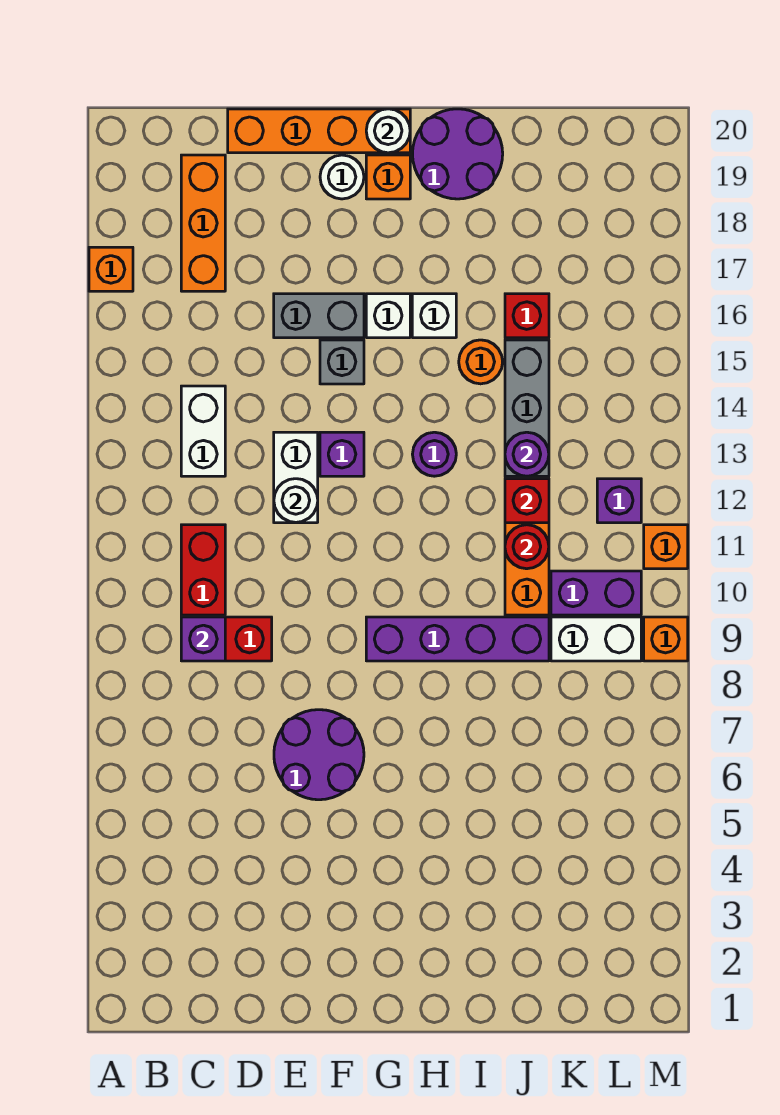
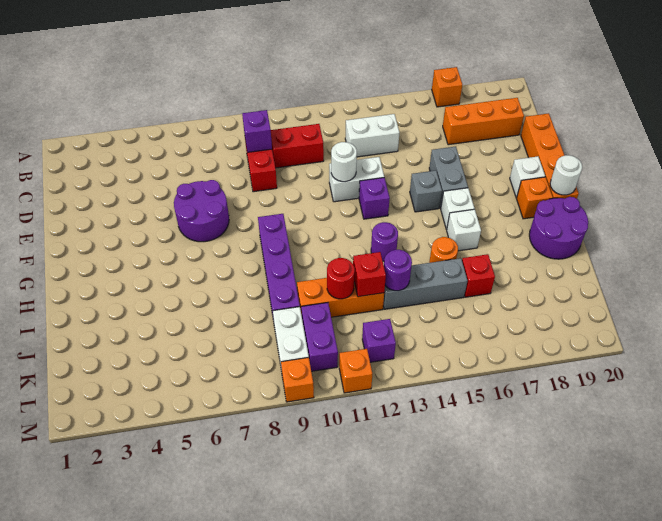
white round brick F19 level 1 -> white brick F19 level 1

